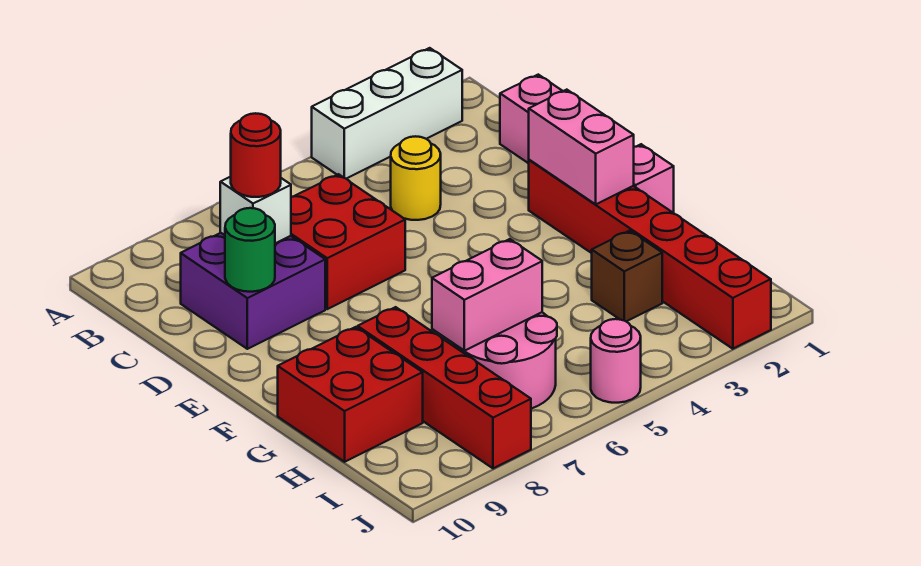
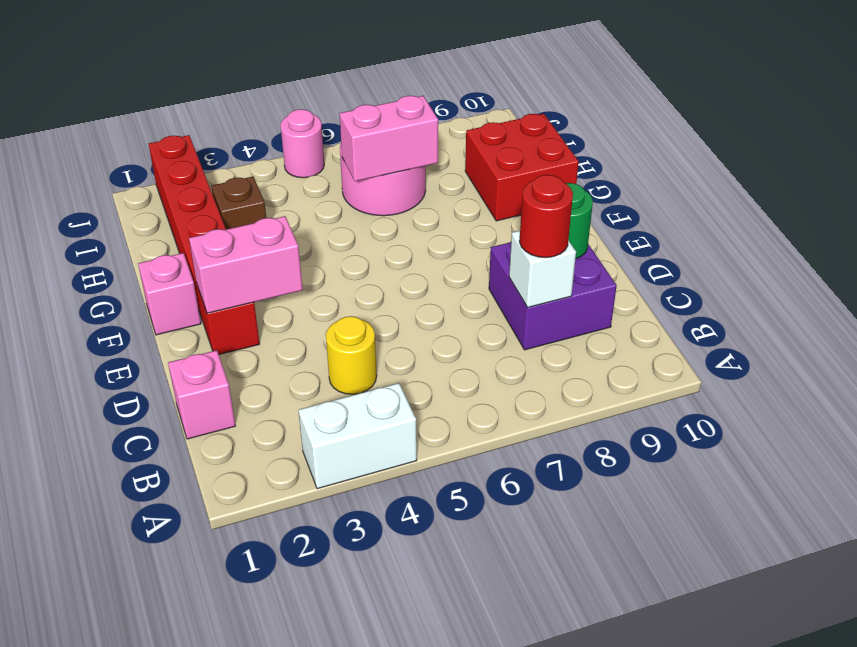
white brick A2:A4 level 1 -> white brick A3:A4 level 1
red brick C6:D7 level 1 -> none
pink brick E2:F2 level 2 -> pink brick E2:E3 level 2
red brick G8:J8 level 1 -> none

